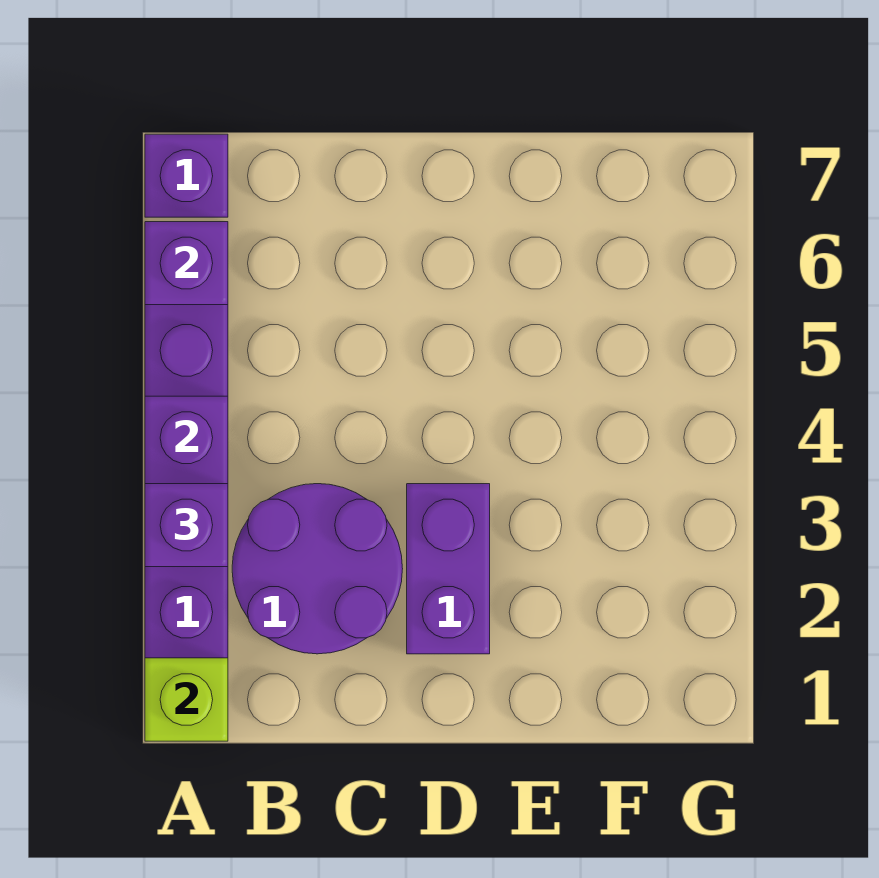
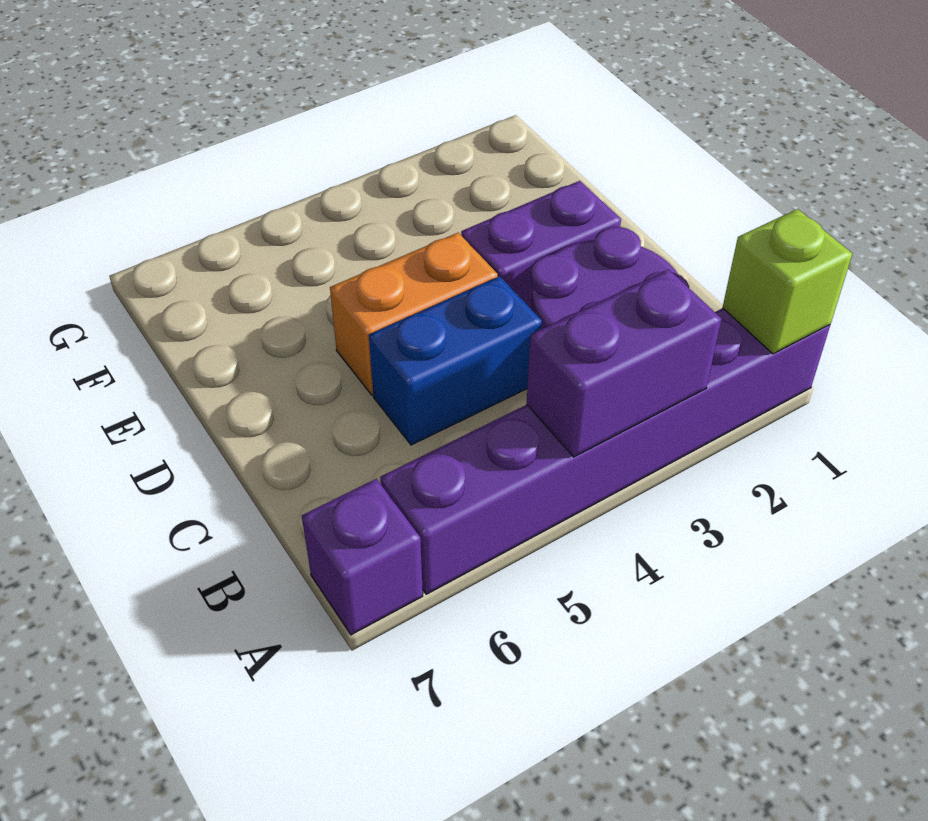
purple brick A3 level 3 -> none
purple brick A6 level 2 -> none
none -> blue brick C4:C5 level 1
none -> orange brick D4:D5 level 1

